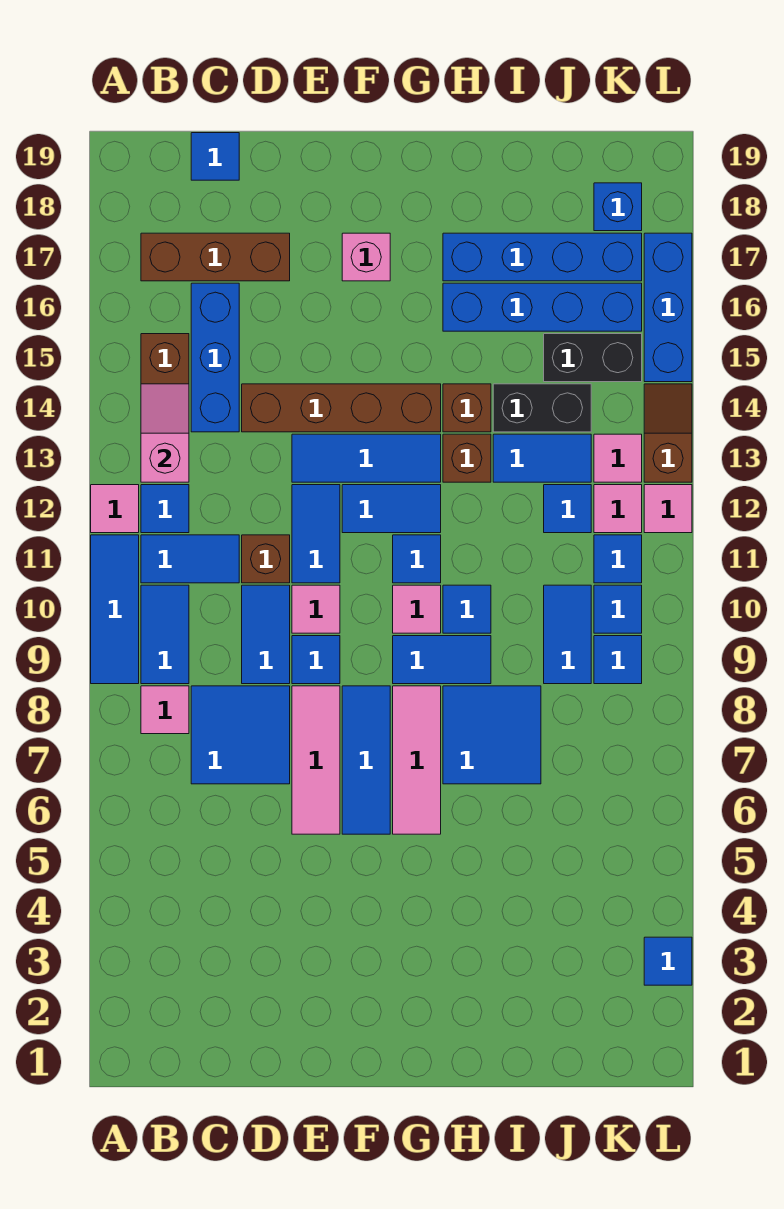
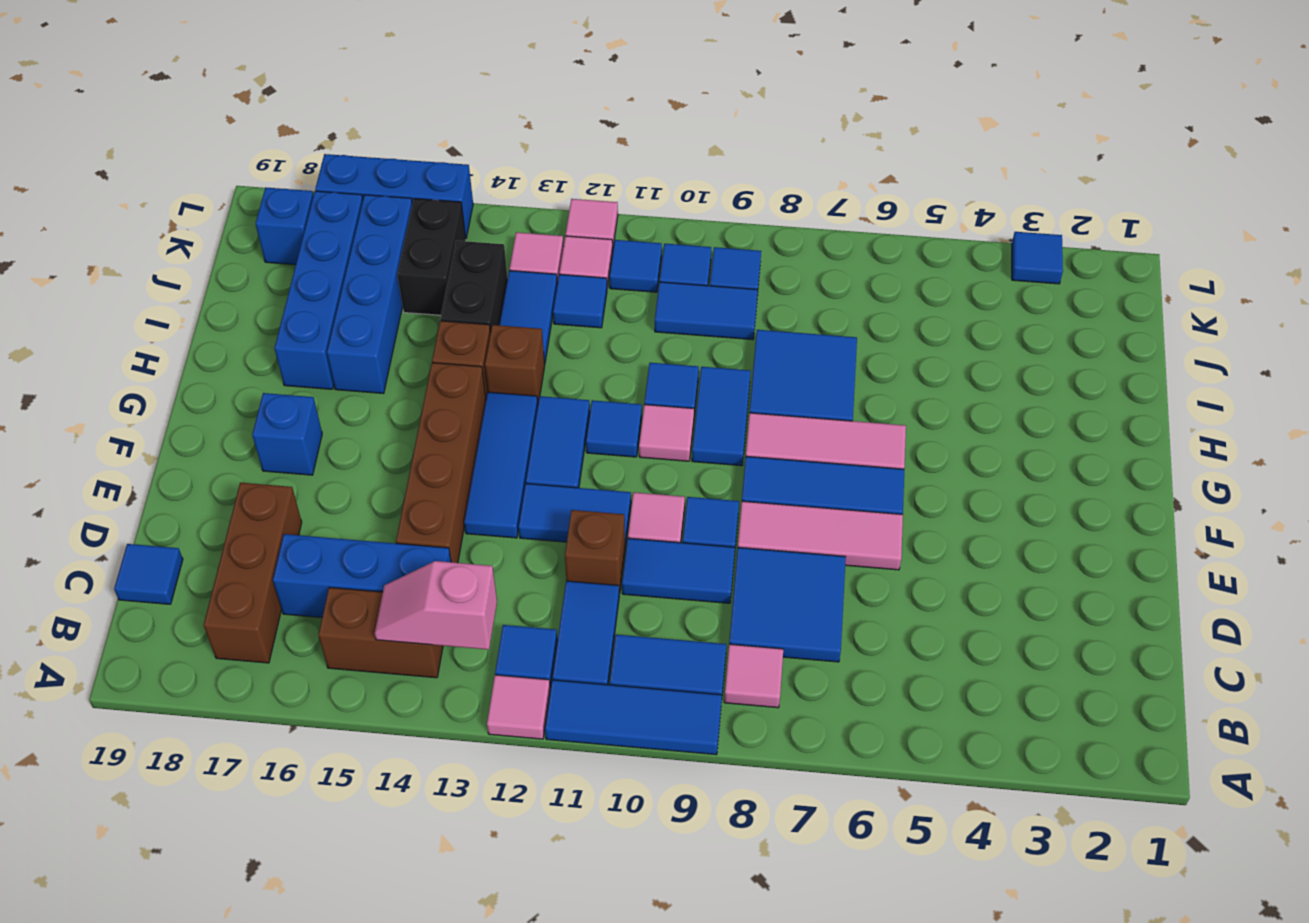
pink brick F17 level 1 -> blue brick F17 level 1
brown slope L13:L14 level 1 top 13 -> none

